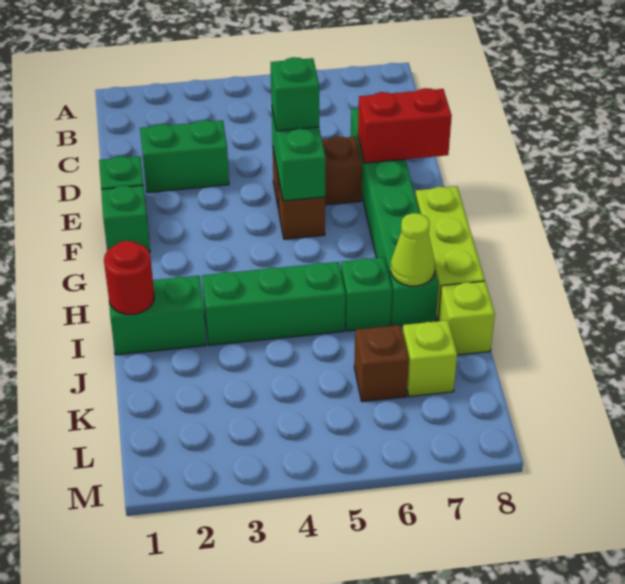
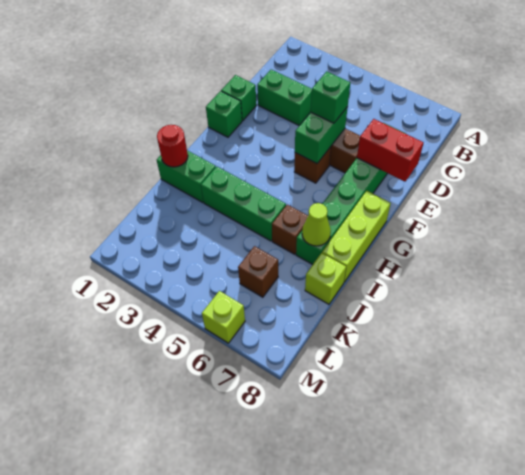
green brick I6 level 1 -> brown brick I6 level 1
lime brick K7 level 1 -> lime brick M6 level 1

